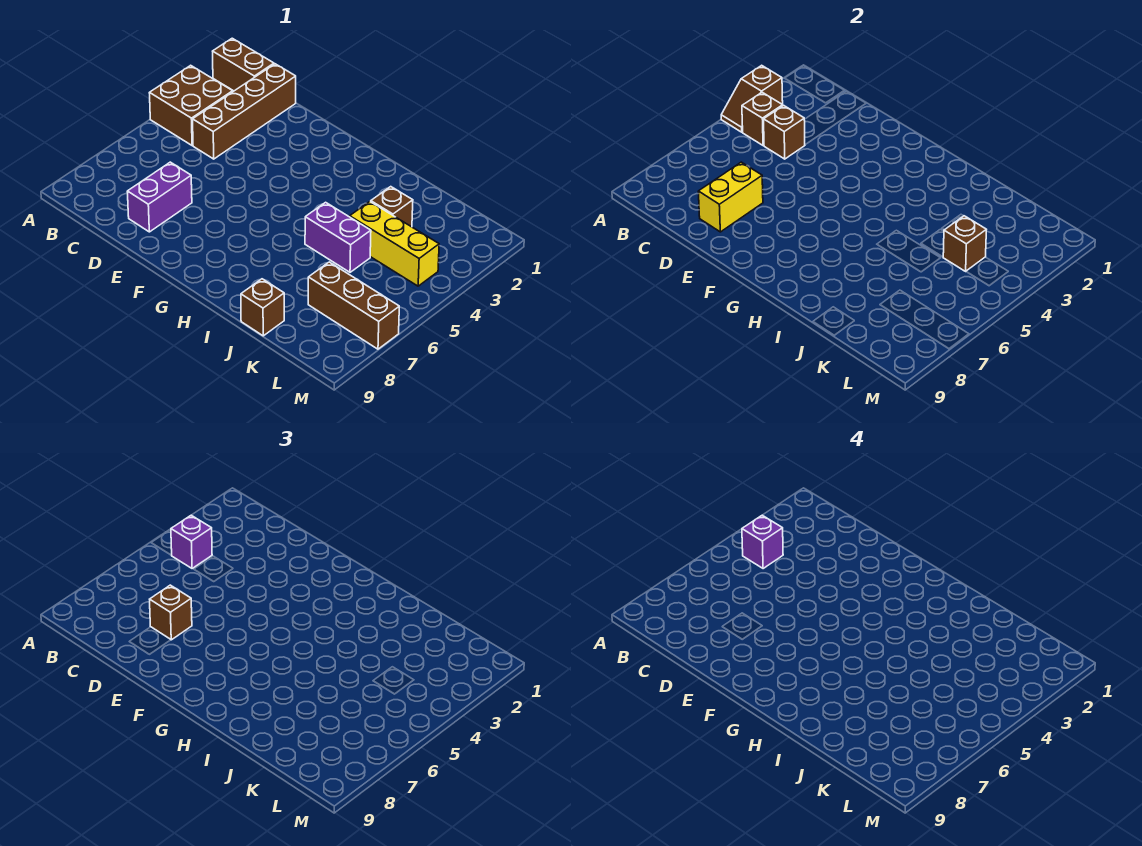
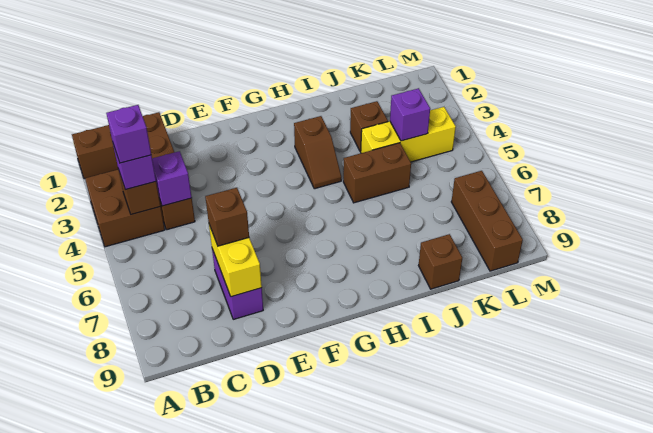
brown slope A3:A4 level 2 top 3 -> brown slope H3:H4 level 1 top 3
brown brick C4 level 2 -> purple brick C4 level 2
purple brick I5:J5 level 1 -> brown brick I5:J5 level 1
brown brick K4 level 2 -> purple brick K4 level 2
brown brick K7:M7 level 1 -> brown brick L7:L9 level 1

